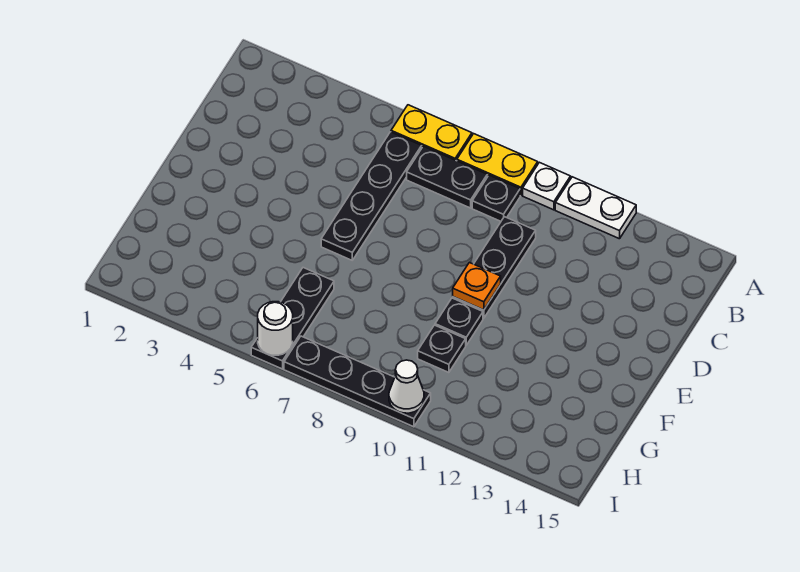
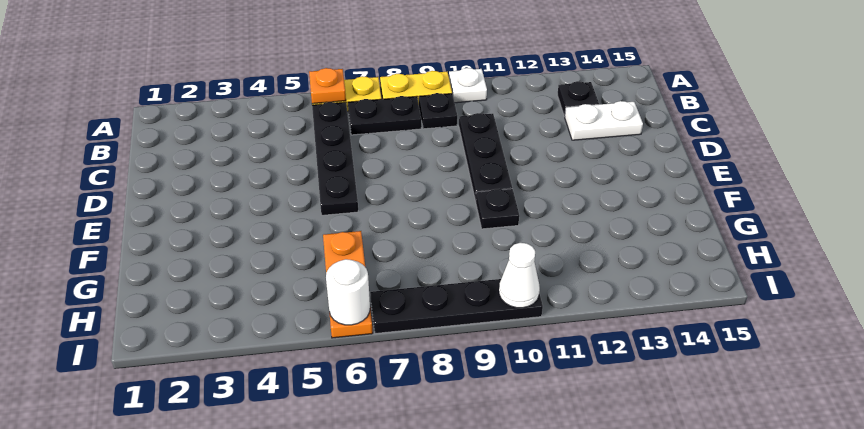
white plate A11:A12 level 1 -> white plate C13:C14 level 1
orange plate E10 level 2 -> orange plate A6 level 2
black plate G6:I6 level 1 -> orange plate G6:I6 level 1
black plate G10 level 1 -> black plate B13 level 1

